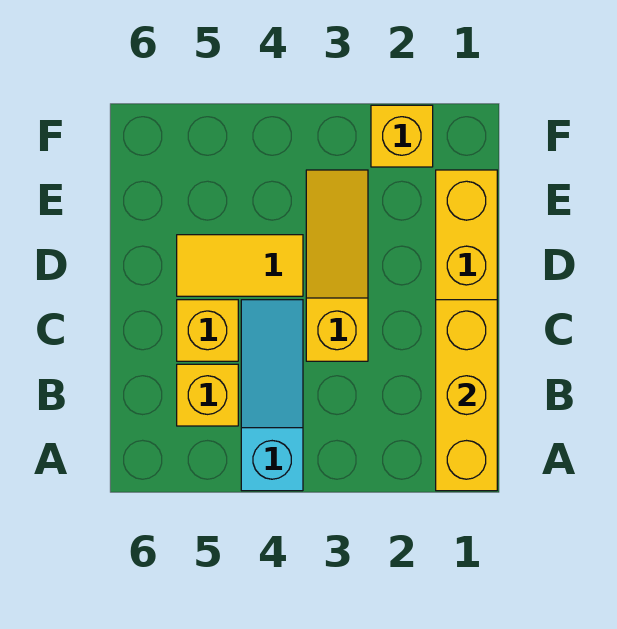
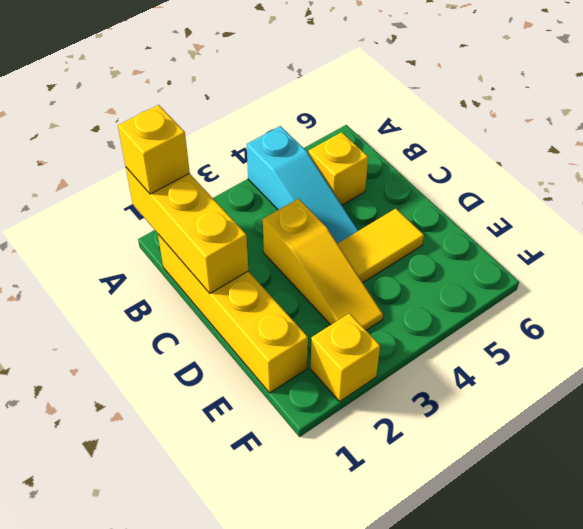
yellow brick C5 level 1 -> yellow brick A1 level 3

